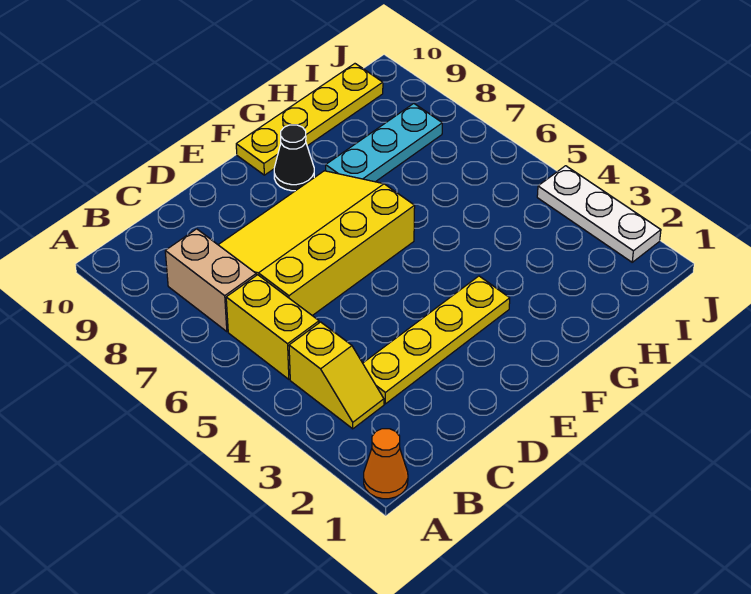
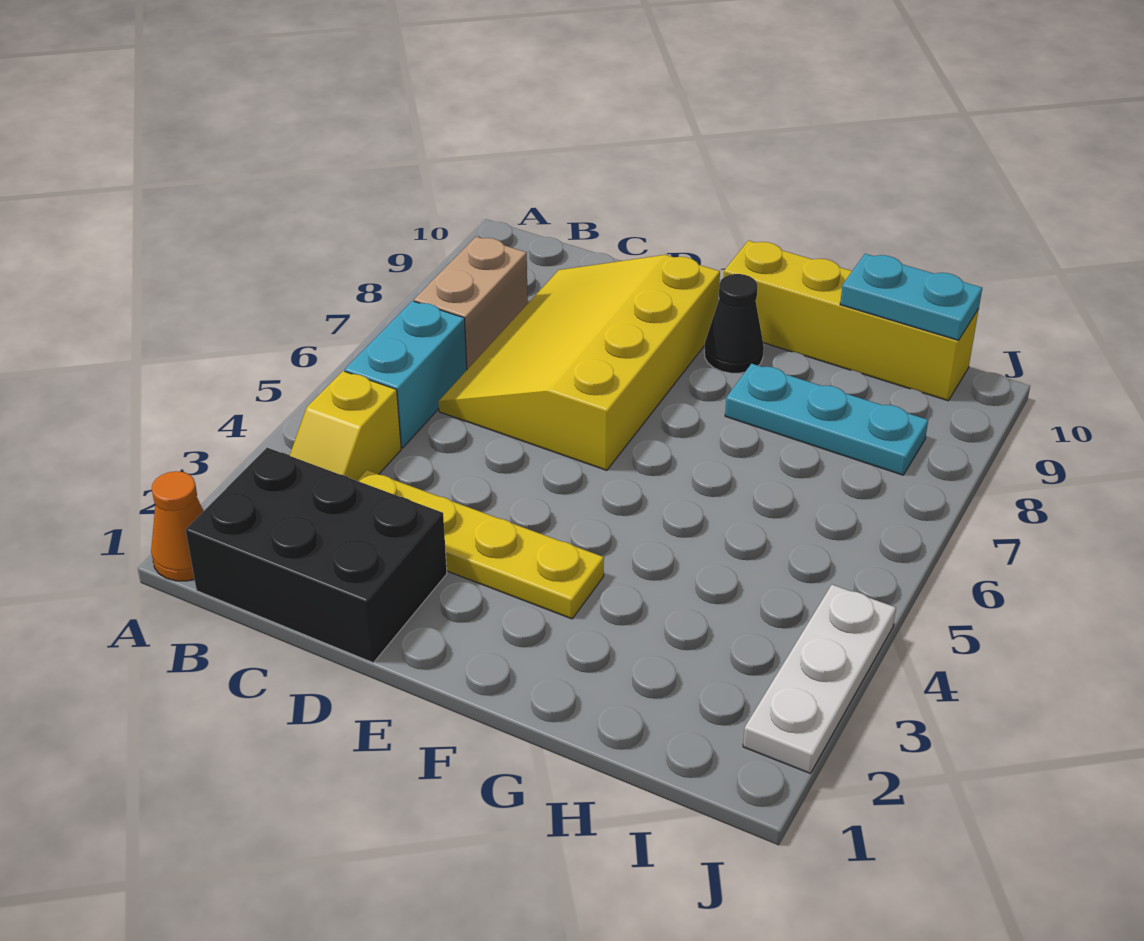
none -> black brick B1:D2 level 1
yellow brick B5:B6 level 1 -> cyan brick B5:B6 level 1
yellow slope C6:F8 level 1 top 6 -> yellow slope C6:E9 level 1 top E
yellow plate F10:I10 level 1 -> yellow brick F10:I10 level 1
none -> cyan plate H10:I10 level 2

